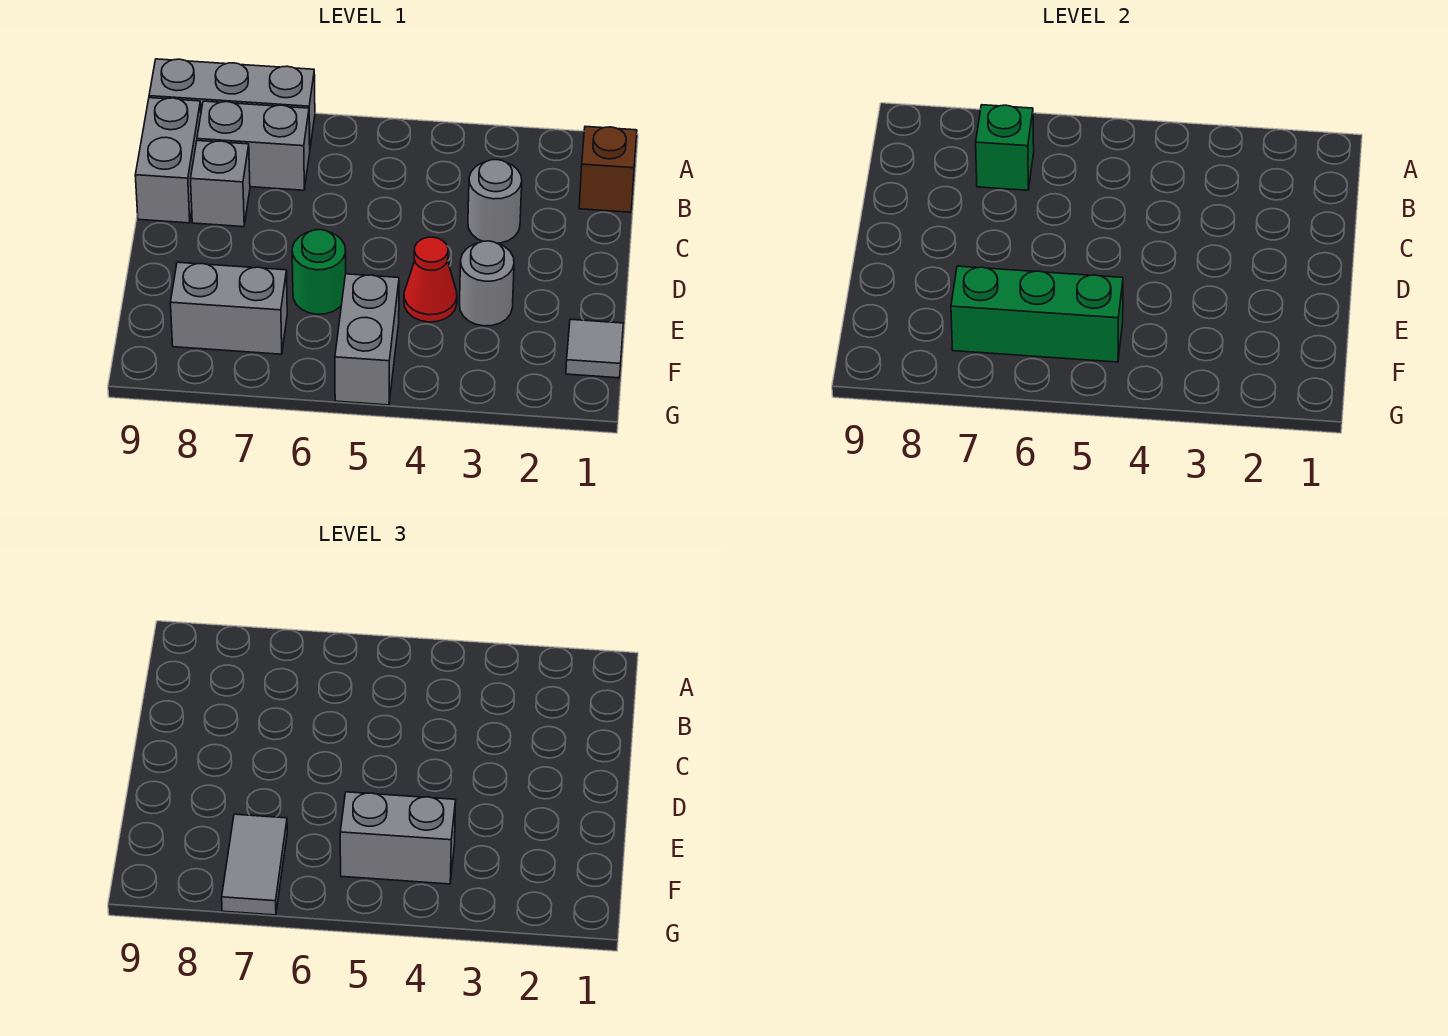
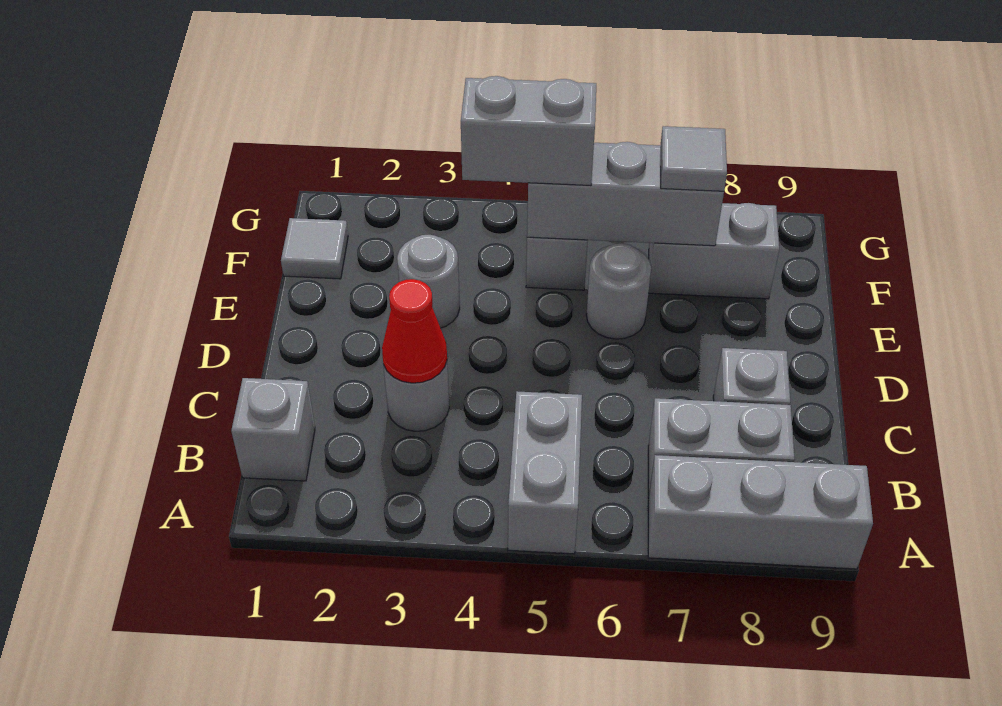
brown brick B1 level 1 -> grey brick B1 level 1
green brick B7 level 2 -> none
grey brick B9:C9 level 1 -> grey brick A5:B5 level 1
red cone E4 level 1 -> red cone C3 level 2
green round brick E6 level 1 -> grey round brick E6 level 1
green brick F5:F7 level 2 -> grey brick F5:F7 level 2
grey tile F7:G7 level 3 -> grey tile F7 level 3

